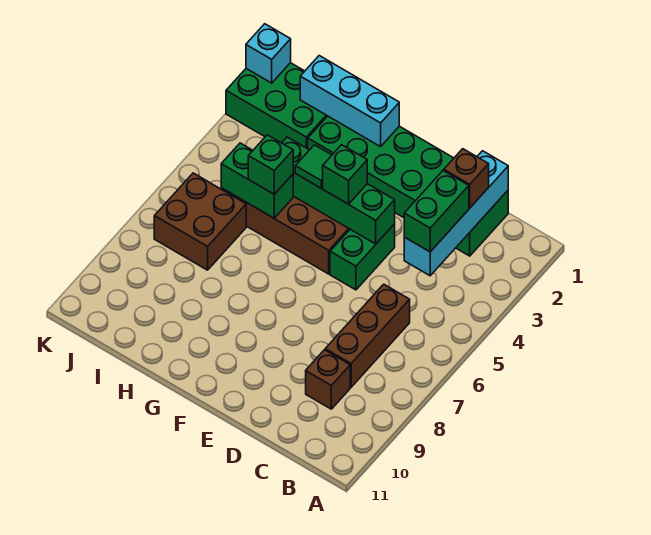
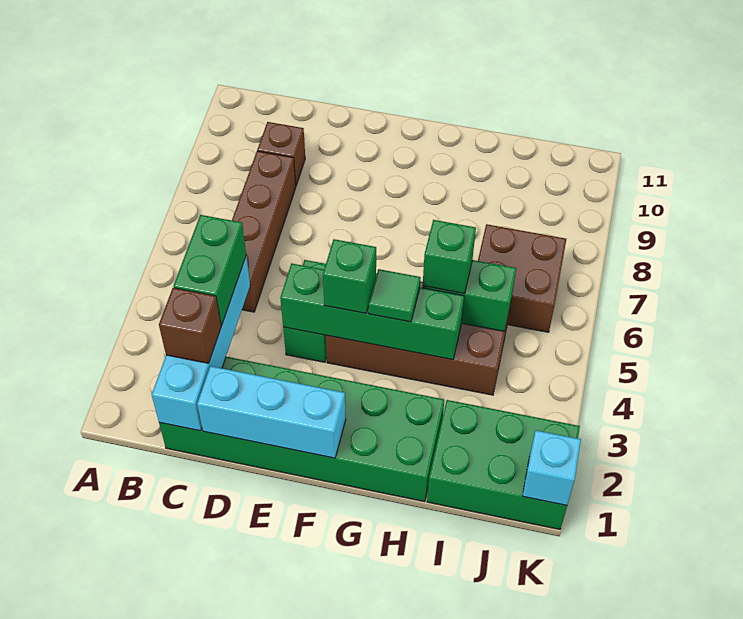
brown brick C6:C8 level 1 -> brown brick C5:C8 level 1
cyan brick G1:I1 level 2 -> cyan brick D1:F1 level 2

